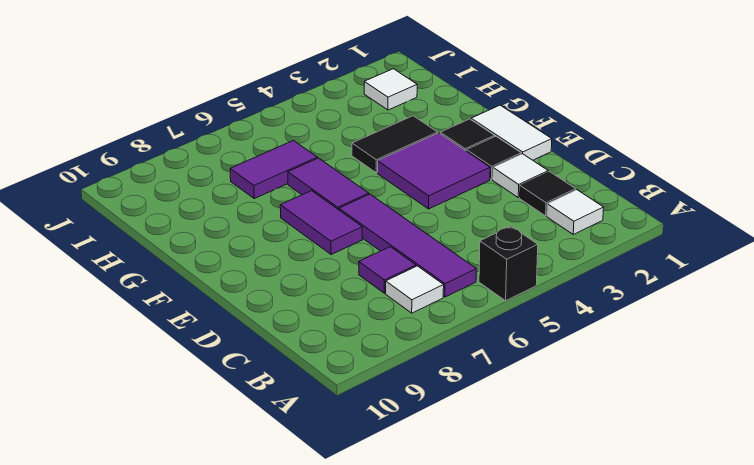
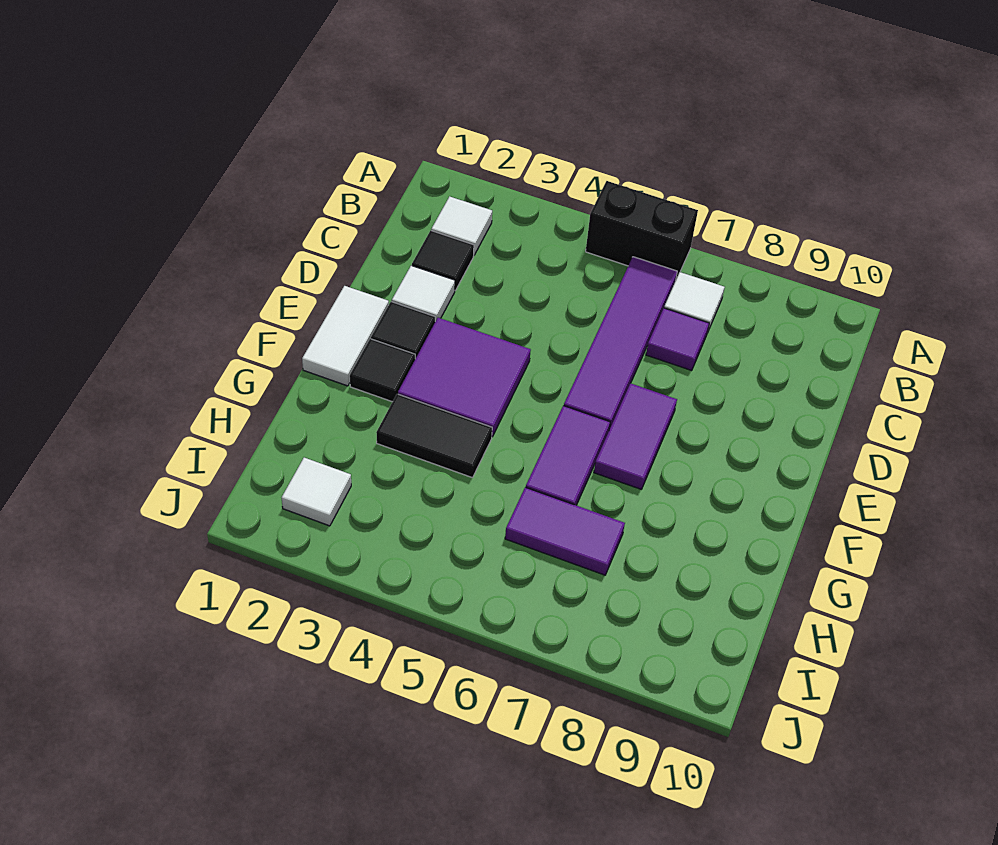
black brick A5 level 1 -> black brick A5:A6 level 1

